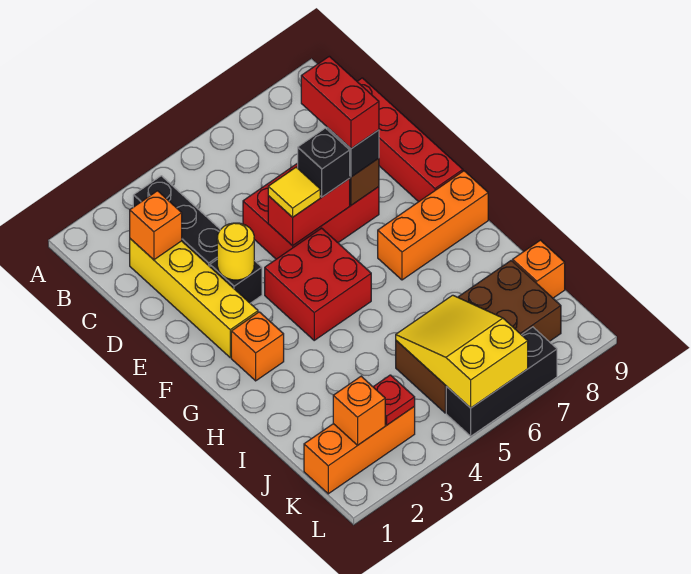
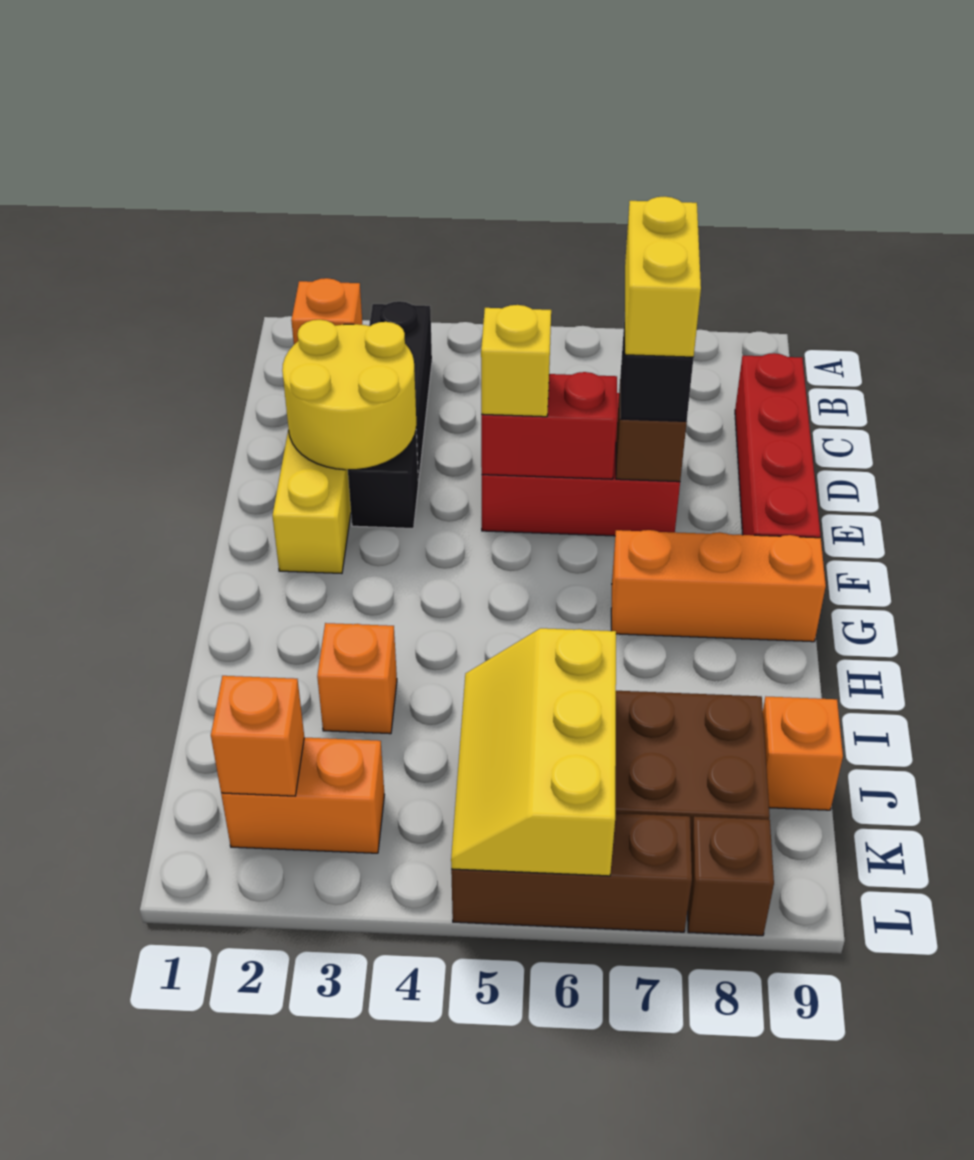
red brick D7:E7 level 4 -> yellow brick D7:E7 level 4
yellow round brick E3 level 2 -> yellow round brick D2:E3 level 2
yellow tile E5 level 3 -> yellow brick E5 level 3
black brick E6 level 3 -> none
red brick F4:G5 level 1 -> none
orange brick G2 level 1 -> orange brick I3 level 1
yellow slope J5:L6 level 2 top L -> yellow slope J5:L6 level 2 top 6
orange brick K1:K3 level 1 -> orange brick K2:K3 level 1
red plate K3 level 2 -> none
black brick L5:L7 level 1 -> brown brick L5:L7 level 1
none -> brown brick L8 level 1

